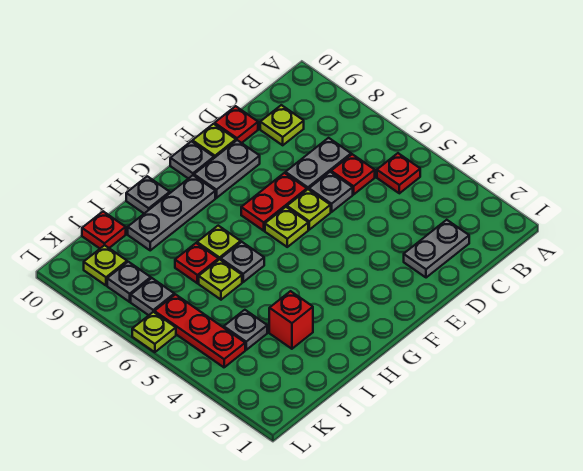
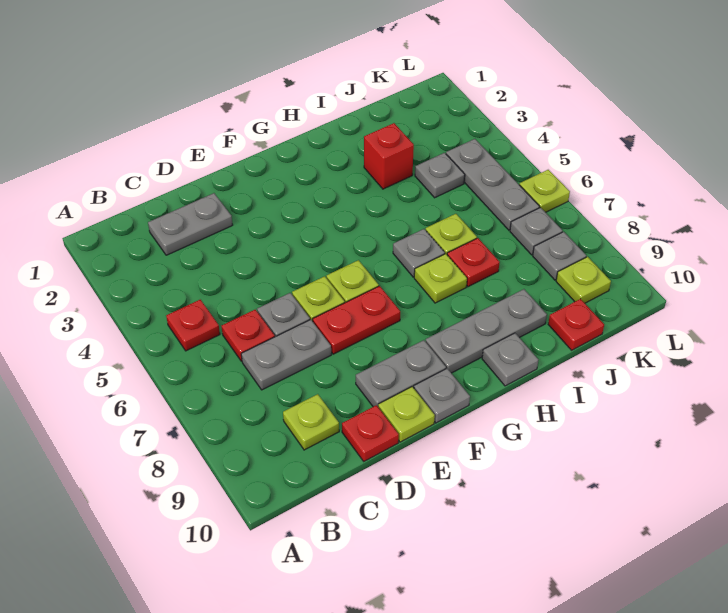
red plate K4:K6 level 1 -> grey plate K4:K6 level 1

